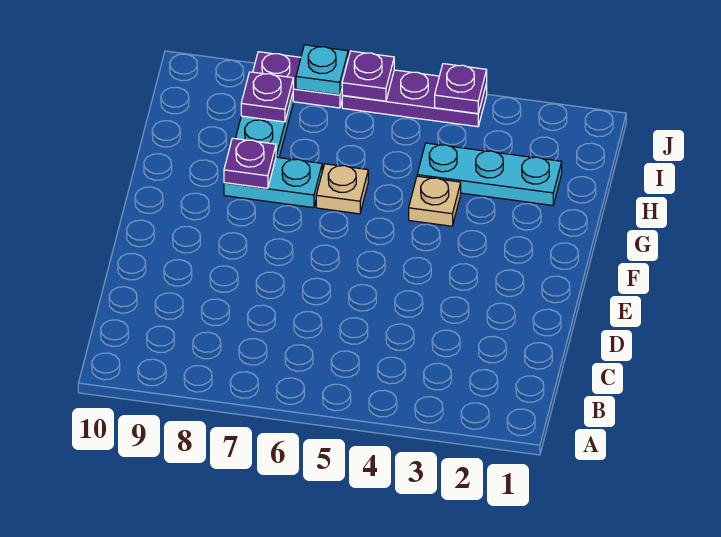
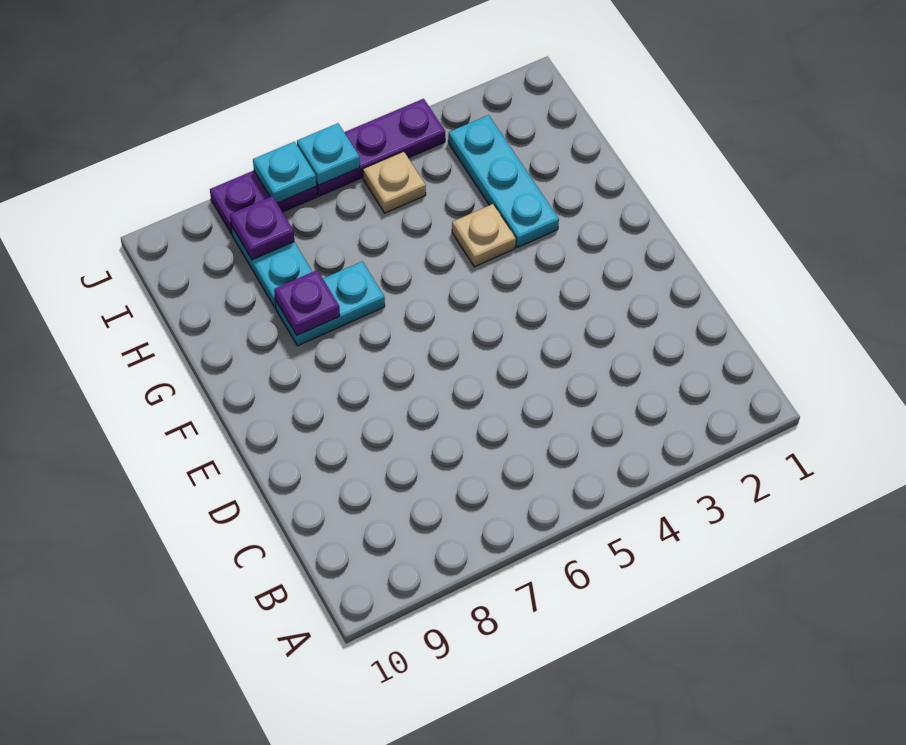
tan plate G6 level 1 -> tan plate I5 level 1
cyan plate H2:H4 level 1 -> cyan plate G3:I3 level 1
purple plate J4 level 2 -> none
purple plate J6 level 2 -> cyan plate J6 level 2

